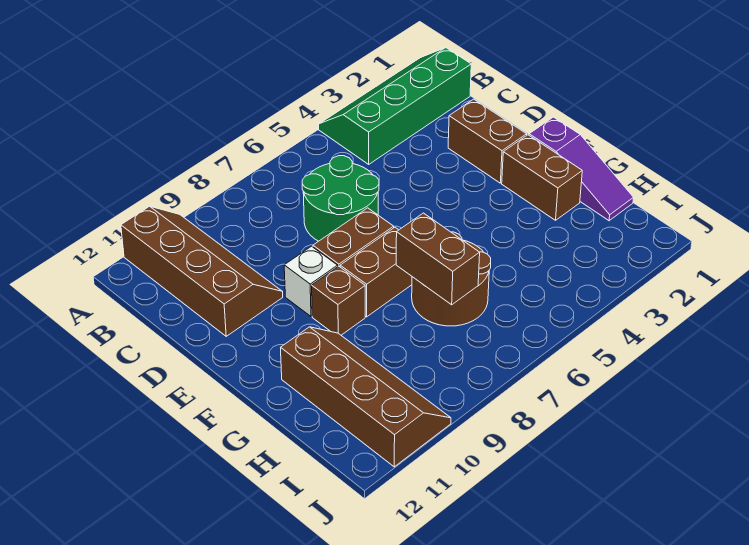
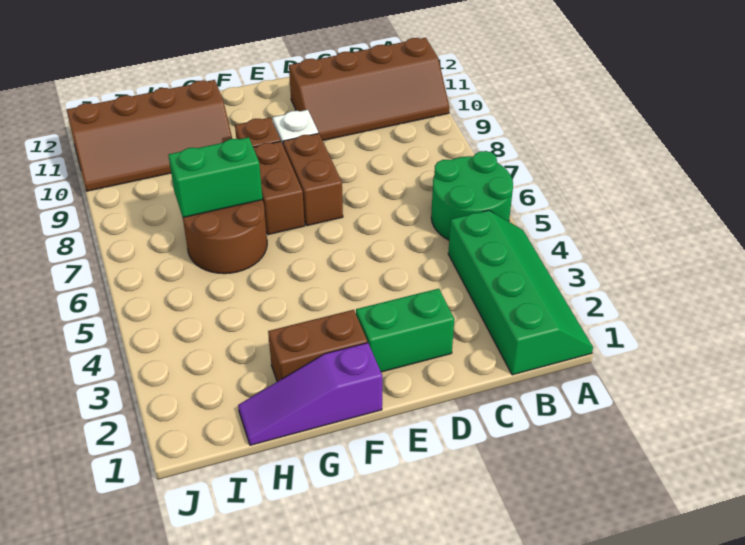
green round brick C6:D7 level 1 -> green round brick A5:B6 level 1
brown brick D2:E2 level 1 -> green brick D2:E2 level 1
brown brick G7:H7 level 2 -> green brick G7:H7 level 2

